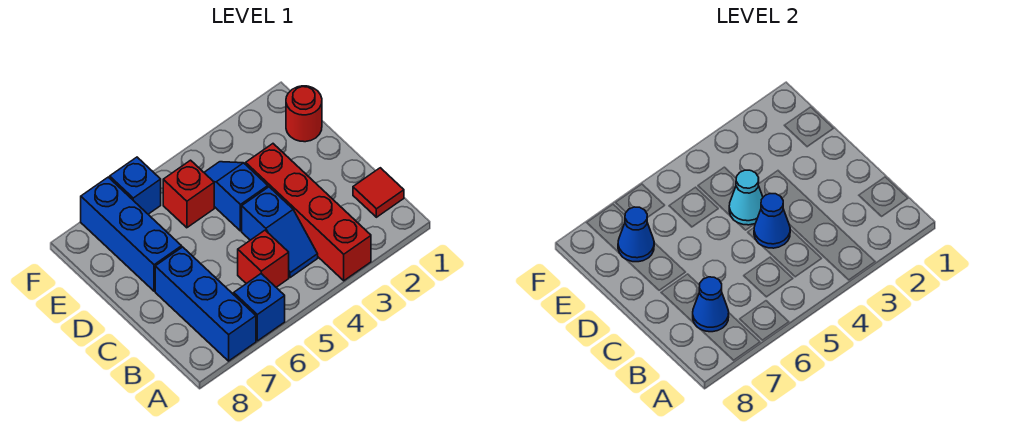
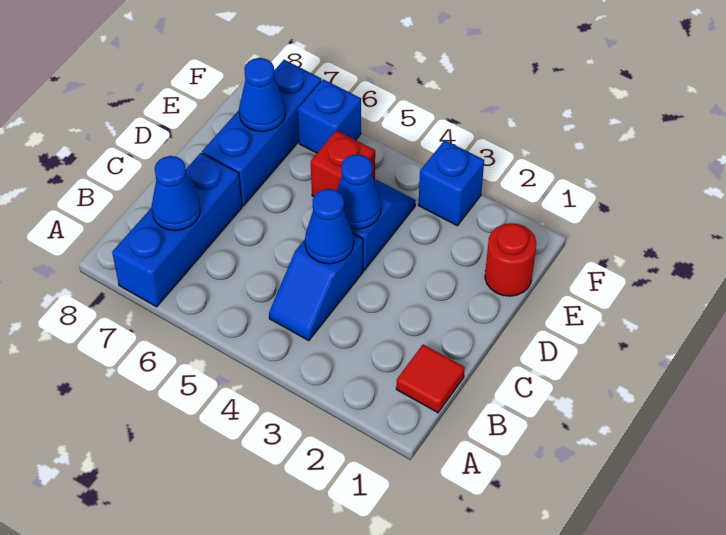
red brick A3:D3 level 1 -> none
blue brick A6 level 1 -> blue brick F3 level 1
red brick B5 level 1 -> none
cyan cone D4 level 2 -> blue cone D4 level 2

